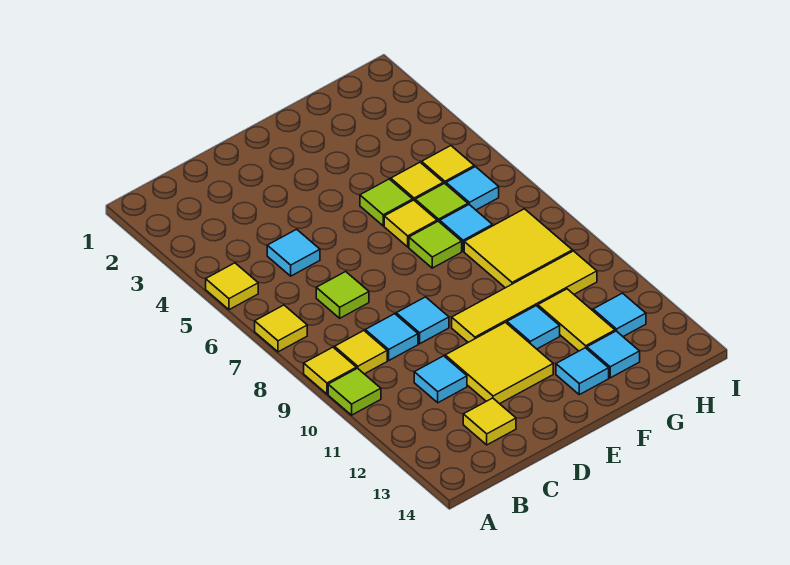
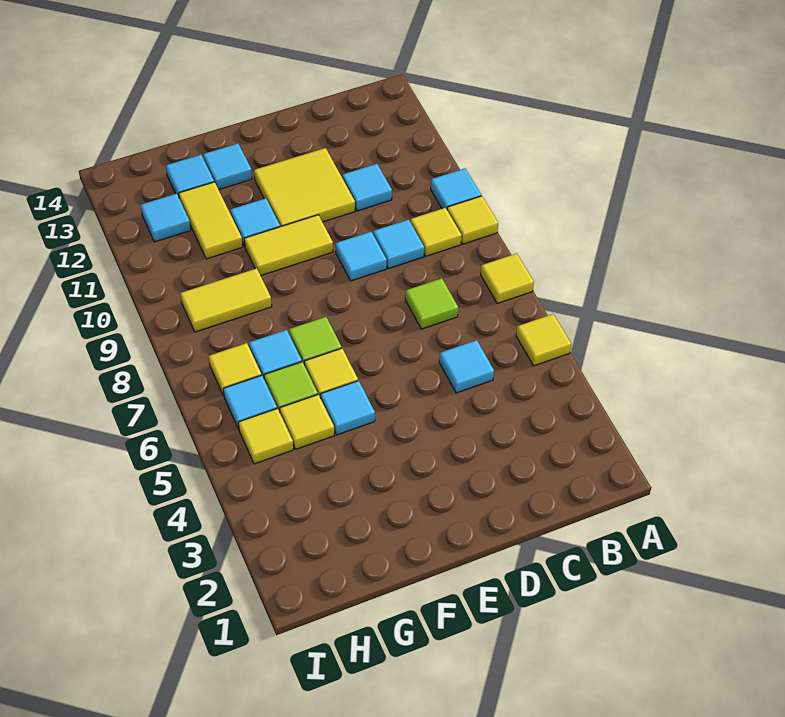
lime tile A10 level 1 -> cyan tile A10 level 1
yellow tile C13 level 1 -> yellow tile H7 level 1
yellow tile E10:H10 level 1 -> yellow tile E10:F10 level 1
lime tile F5 level 1 -> cyan tile F5 level 1
yellow tile G8:H9 level 1 -> yellow tile G9:H9 level 1

